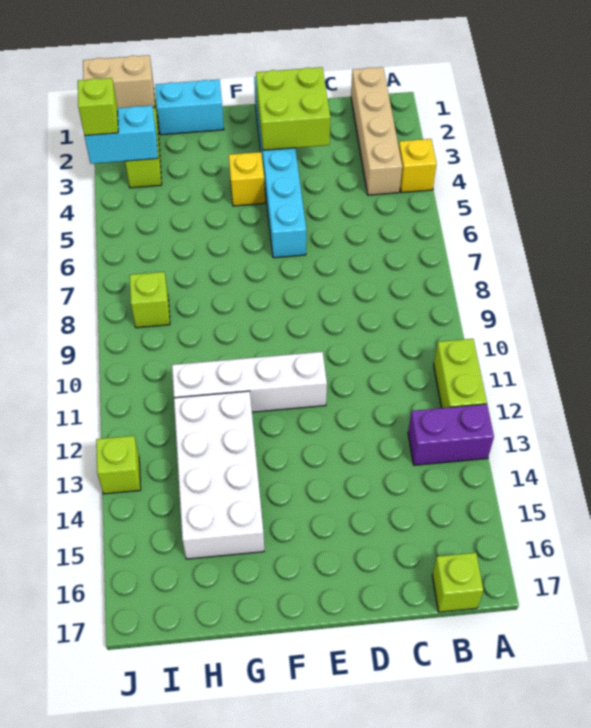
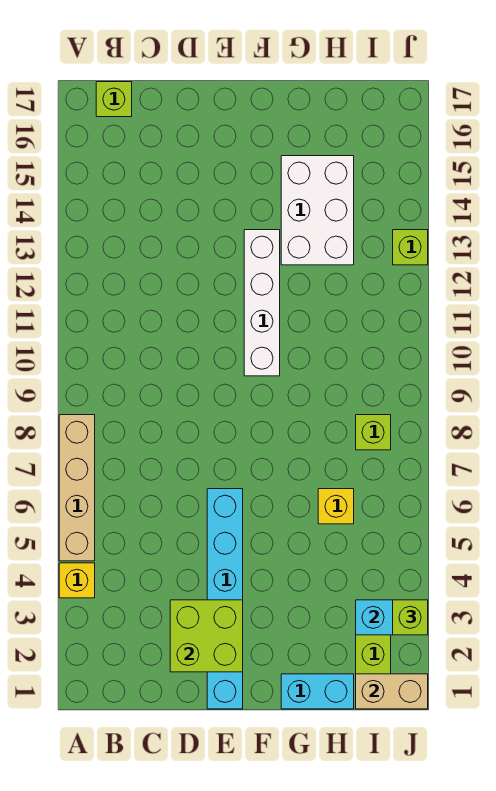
lime brick A11:A12 level 1 -> none
purple brick A13:B13 level 1 -> none
tan brick B1:B4 level 1 -> tan brick A5:A8 level 1
white brick E11:H11 level 1 -> white brick F10:F13 level 1
yellow brick F4 level 1 -> yellow brick H6 level 1
white brick G12:H15 level 1 -> white brick G13:H15 level 1

